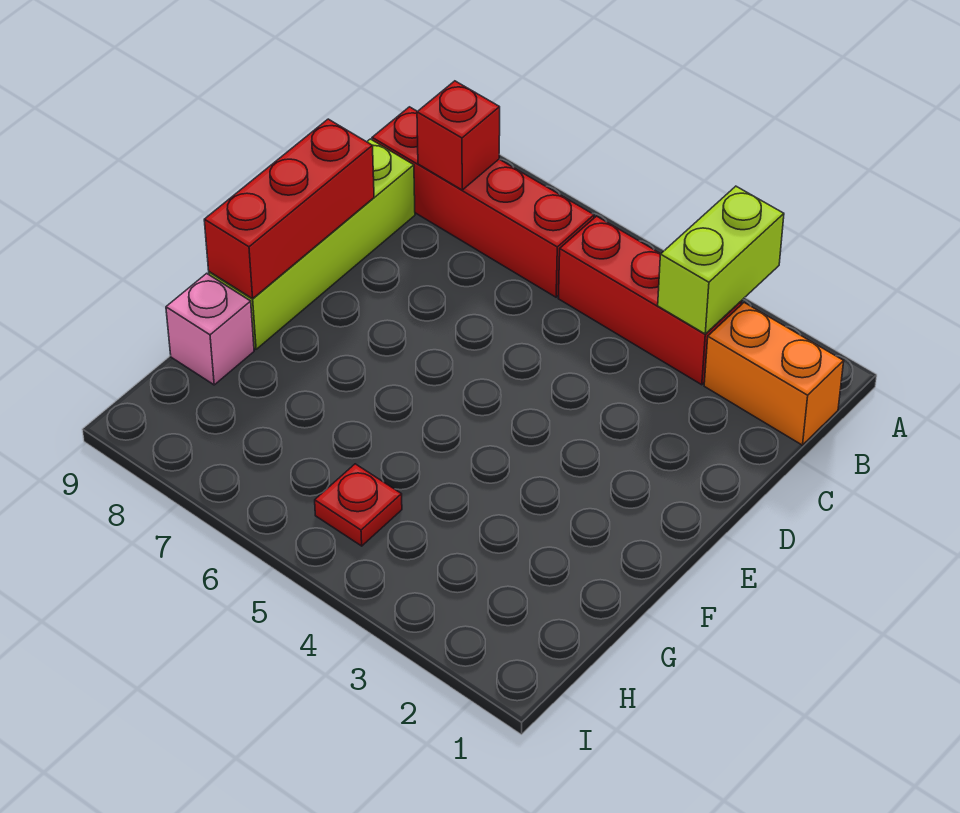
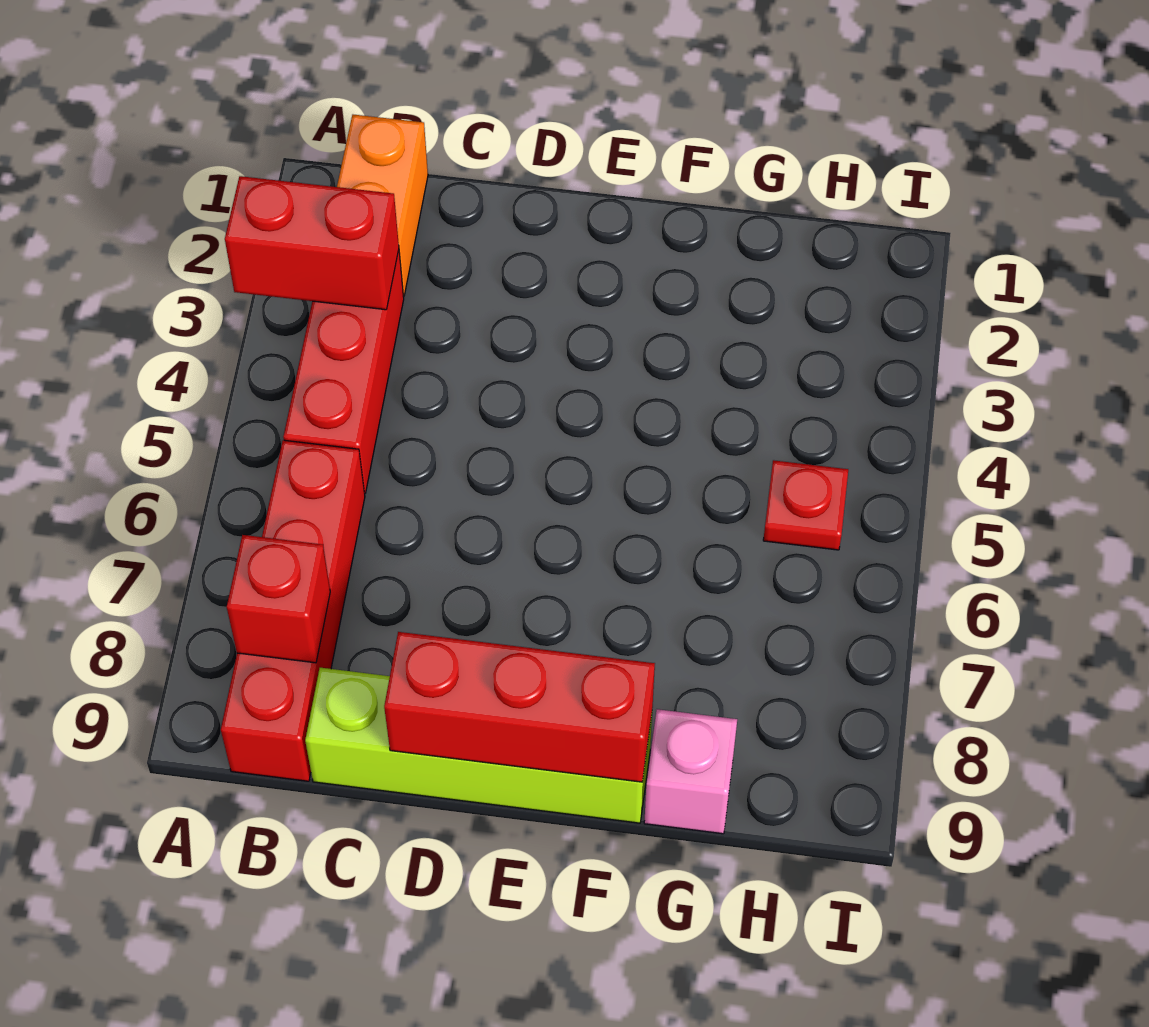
lime brick A3:B3 level 2 -> red brick A3:B3 level 2

